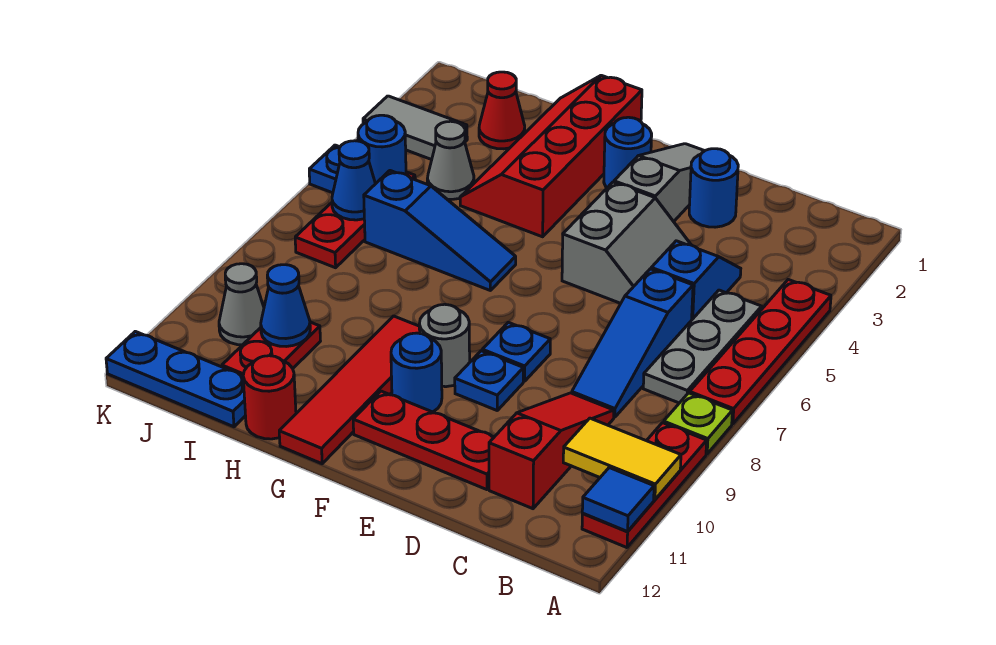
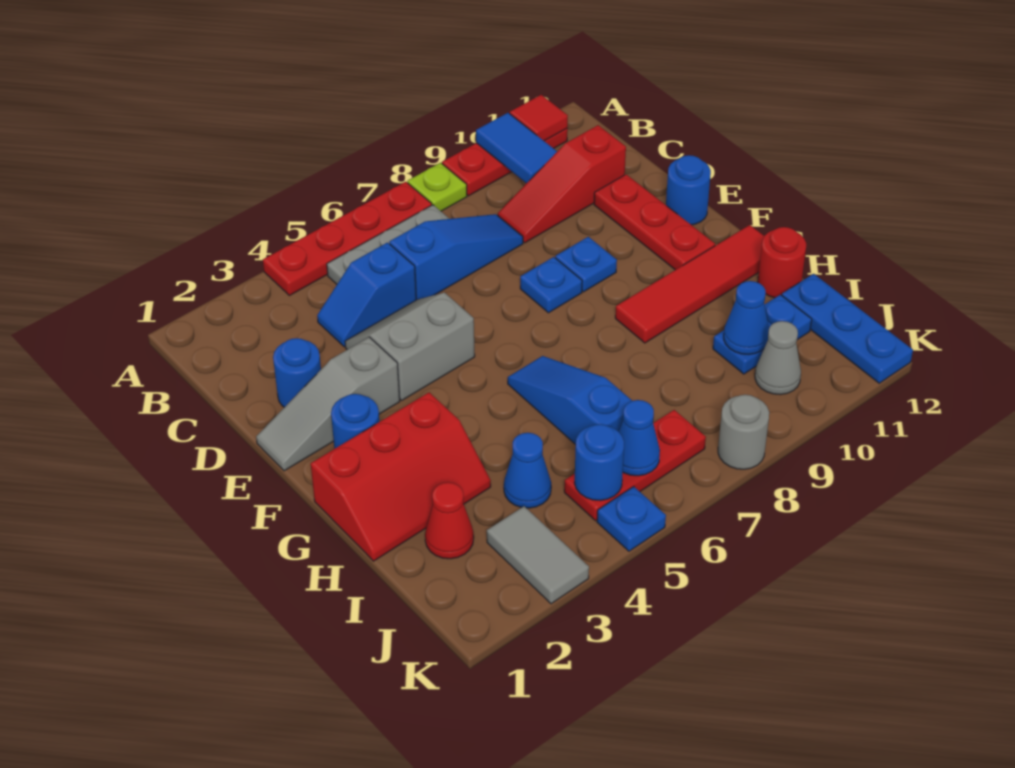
yellow tile A10:B10 level 2 -> blue tile A10:B10 level 2
blue tile A11 level 2 -> red tile A11 level 2
grey round brick F9 level 1 -> grey round brick K8 level 1
blue round brick F10 level 1 -> blue round brick E12 level 1
red slope G1:H4 level 1 top G -> red slope G1:H3 level 1 top G
grey cone I4 level 1 -> blue cone I4 level 1
red plate I10:I11 level 1 -> blue plate I10:I11 level 1

